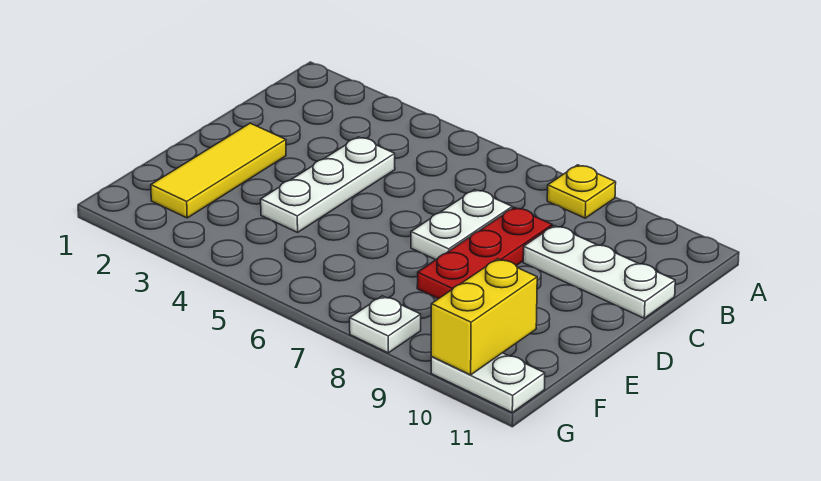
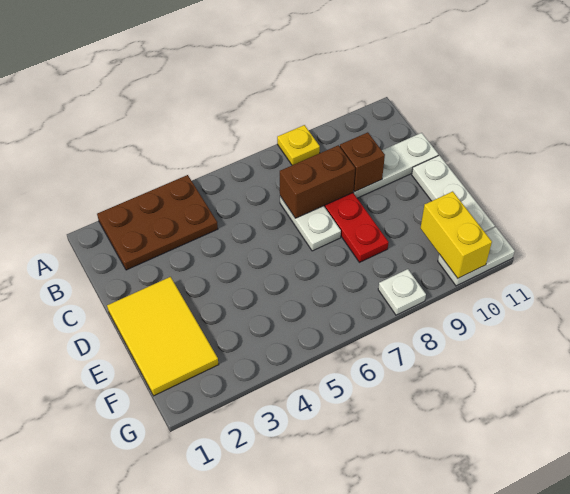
none -> brown plate A2:B4 level 1
white plate C4:E4 level 1 -> white plate D11:F11 level 1
none -> brown brick C7:C8 level 2
none -> brown brick C9 level 2
yellow tile D2:F2 level 1 -> yellow tile D1:F2 level 1

